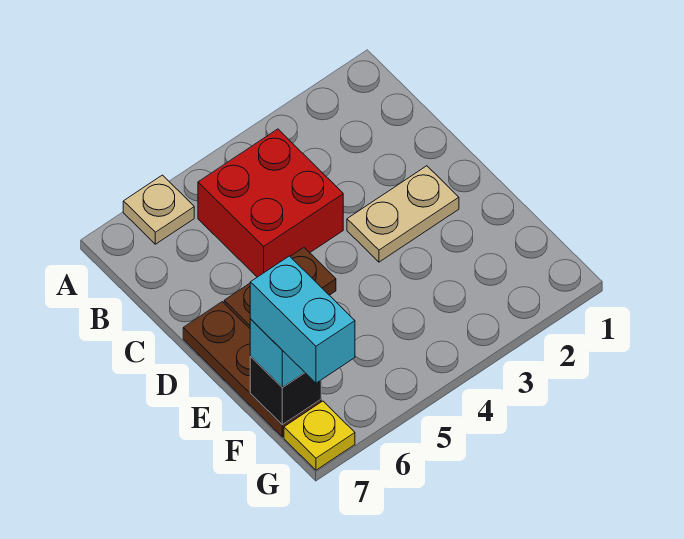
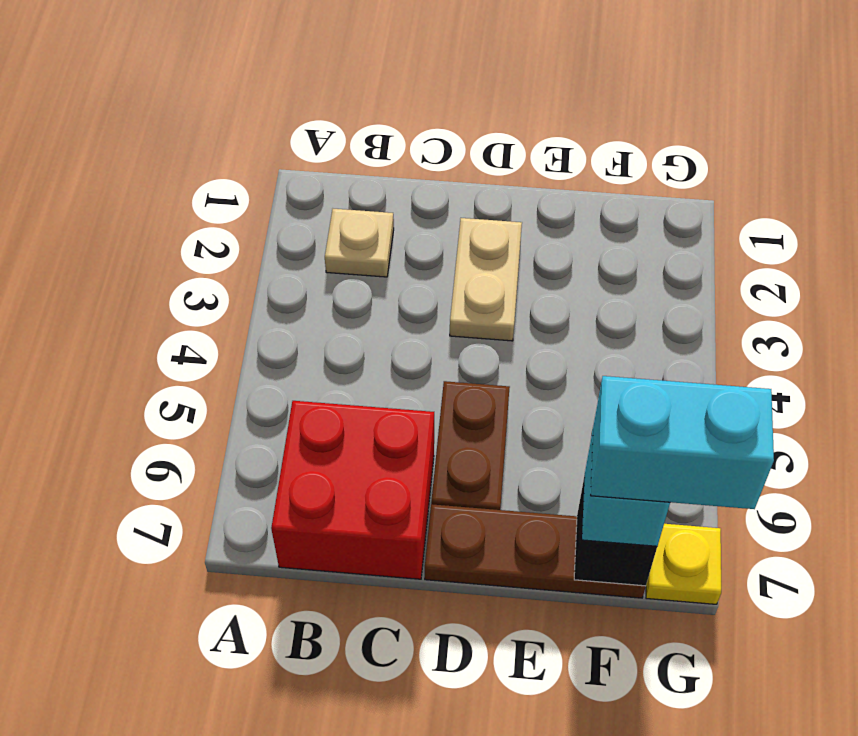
tan plate A6 level 1 -> tan plate B2 level 1
red brick B4:C5 level 1 -> red brick B6:C7 level 1

